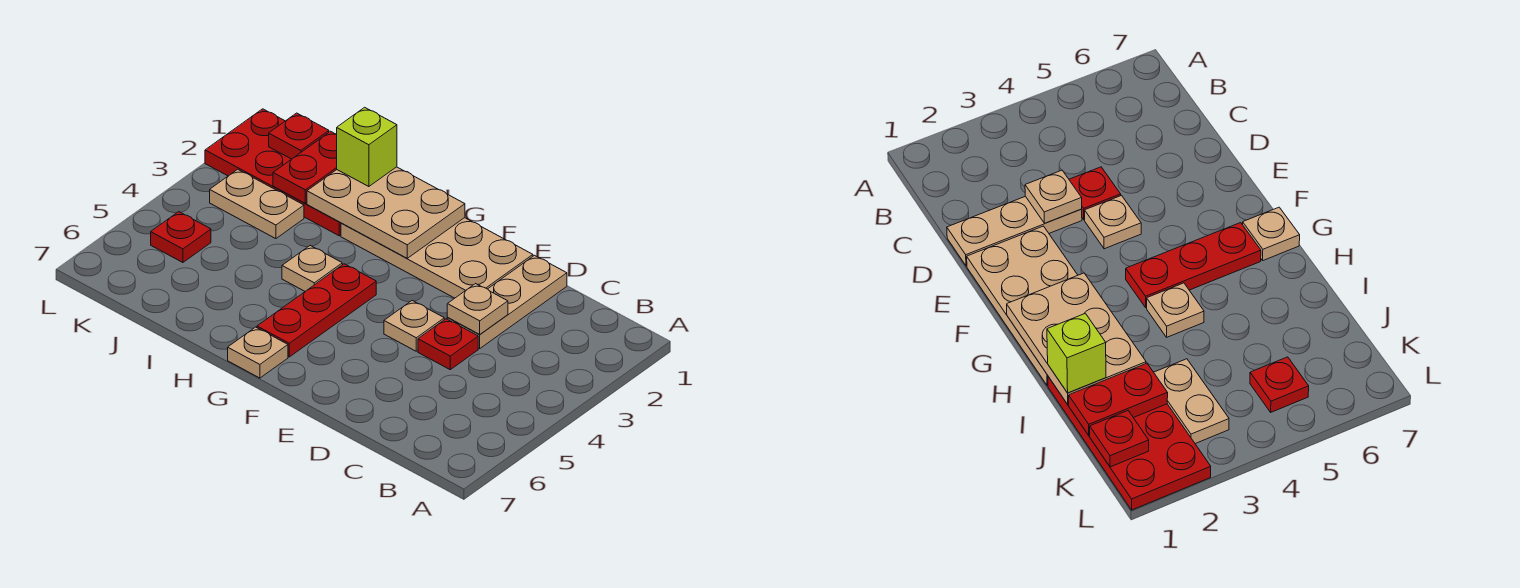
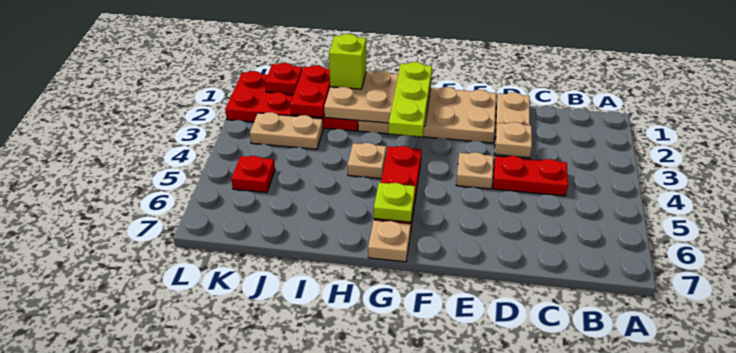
red plate D4 level 1 -> red plate C4:D4 level 1
none -> lime plate G1:G3 level 3
none -> lime plate G6 level 2

